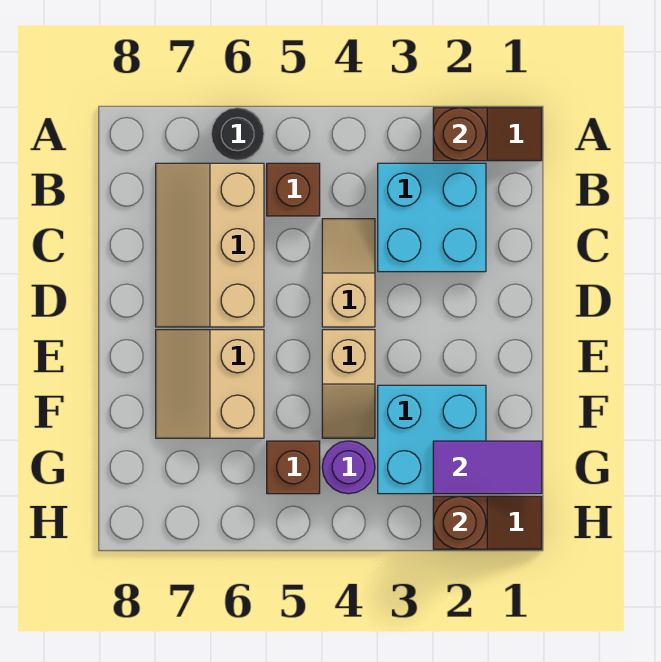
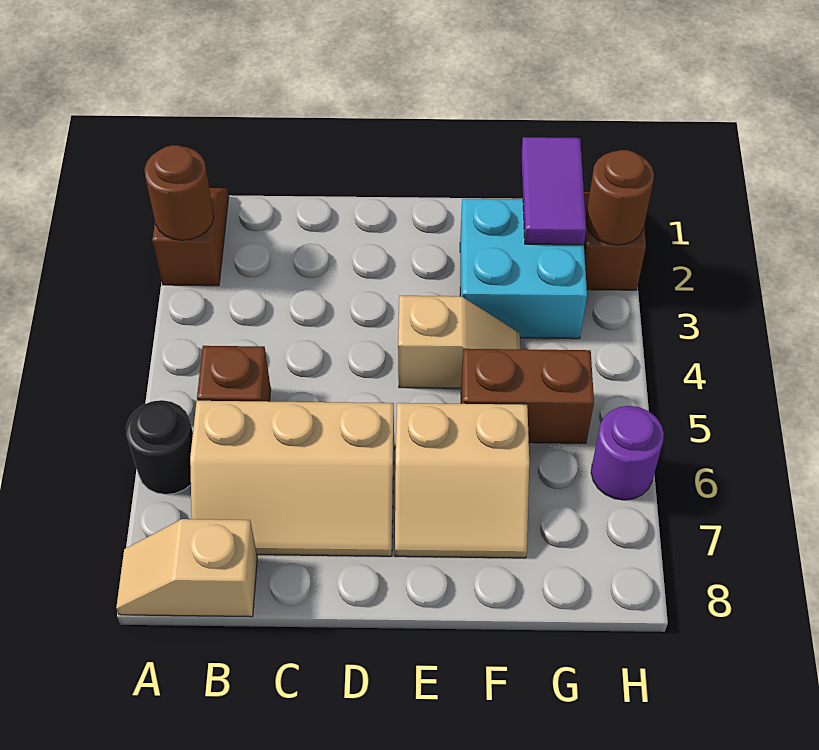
cyan brick B2:C3 level 1 -> none
tan slope C4:D4 level 1 top D -> tan slope A8:B8 level 1 top B
purple round brick G4 level 1 -> purple round brick H6 level 1
brown brick G5 level 1 -> brown brick F5:G5 level 1

